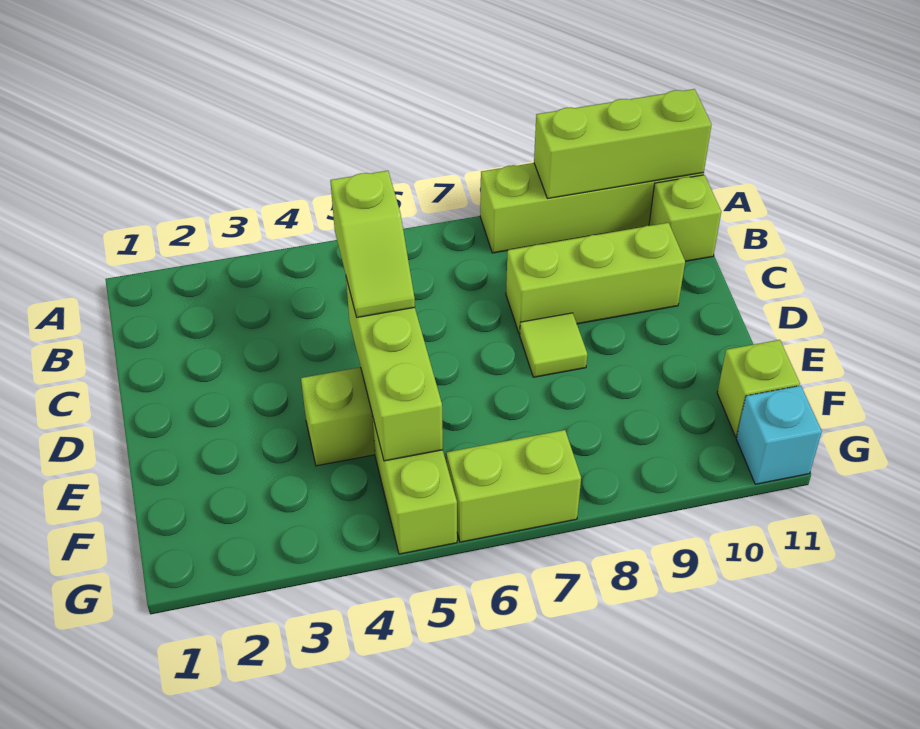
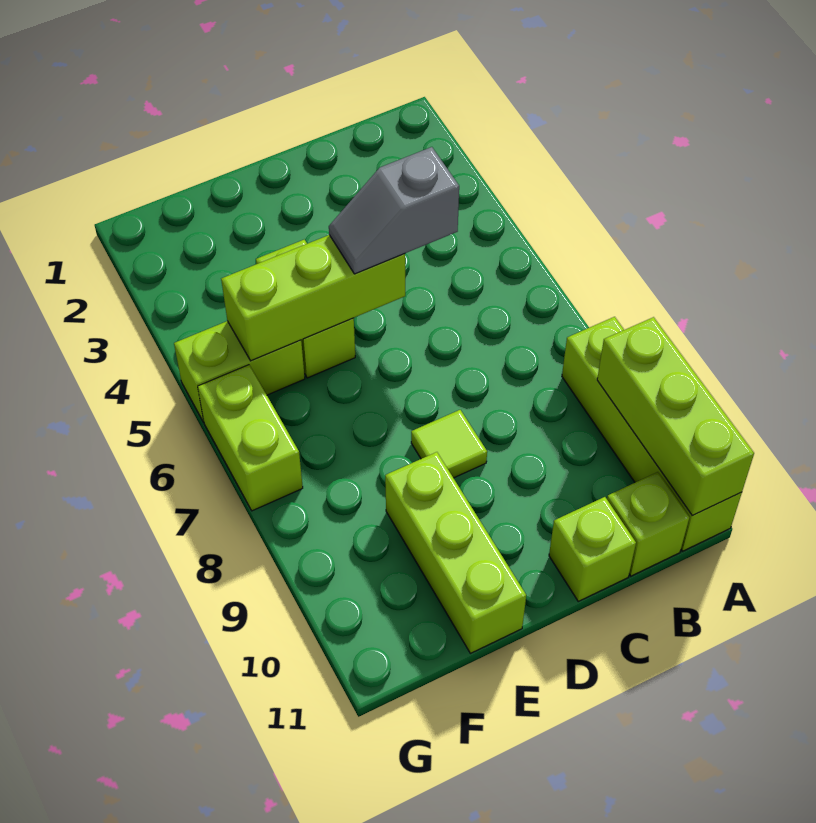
lime slope C5:D5 level 3 top C -> grey slope C5:D5 level 3 top C
lime brick C8:C10 level 1 -> lime brick E9:E11 level 1
lime brick F11 level 1 -> lime brick C11 level 1
cyan brick G11 level 1 -> none

